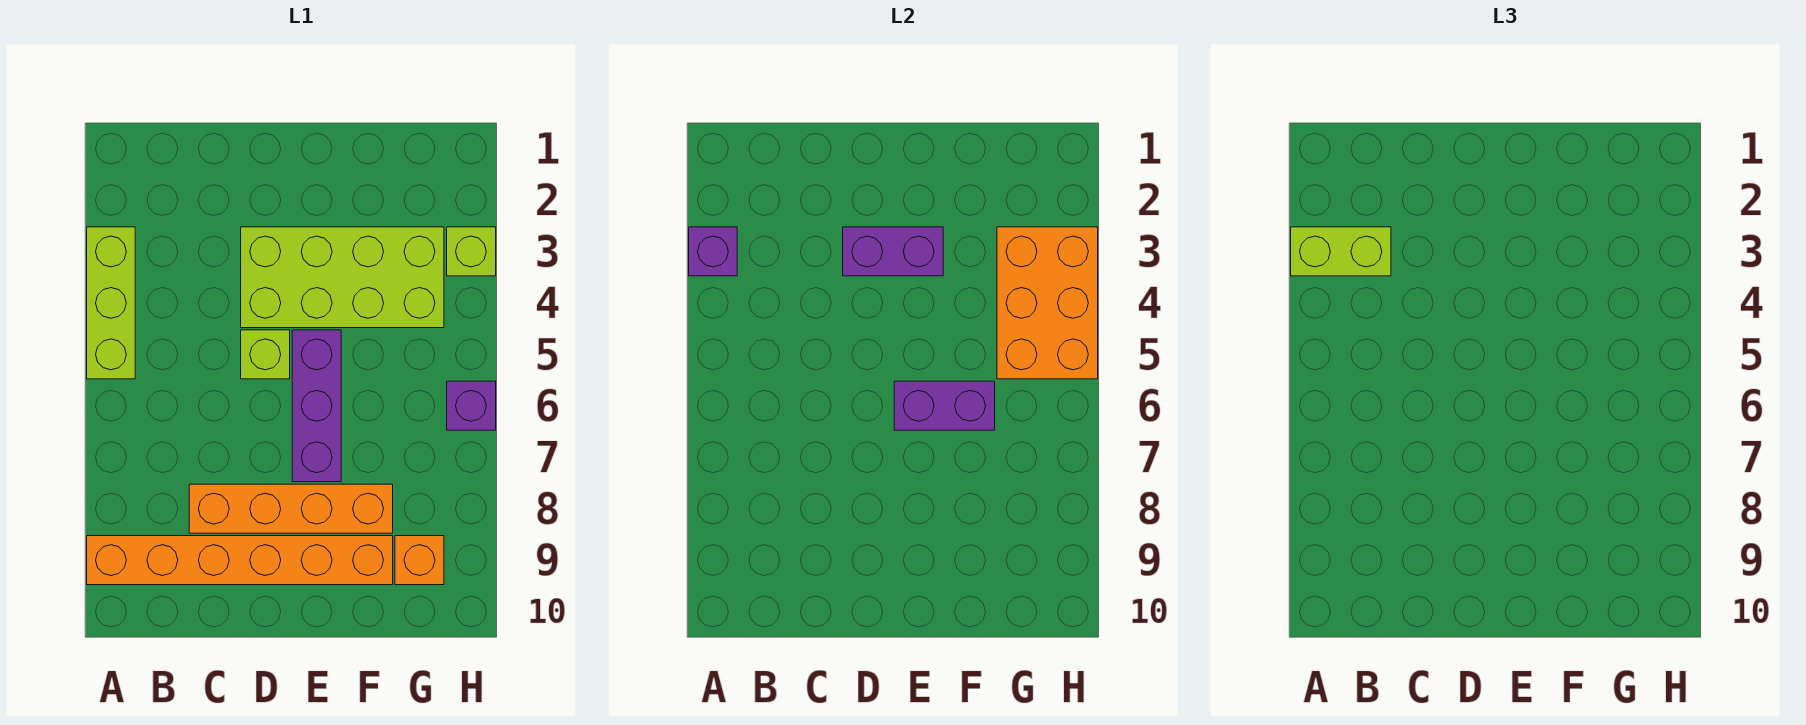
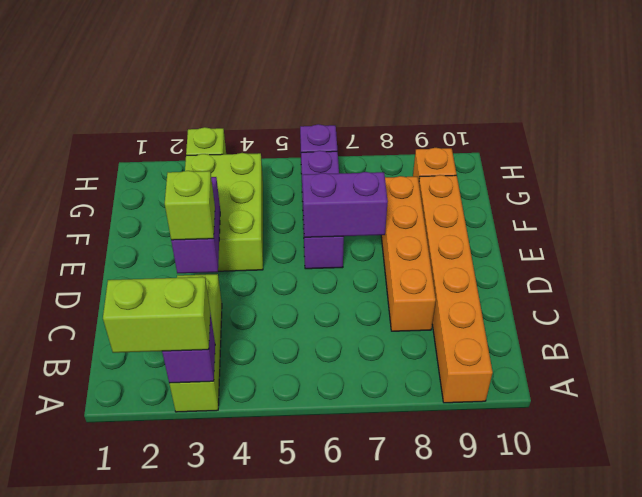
lime brick A3:A5 level 1 -> lime brick A3:C3 level 1
lime brick A3:B3 level 3 -> lime brick A2:A3 level 3
lime brick D3:G4 level 1 -> lime brick E3:G4 level 1
lime brick D5 level 1 -> lime brick D3 level 3
purple brick E5:E7 level 1 -> purple brick E6:G6 level 1
purple brick E6:F6 level 2 -> purple brick E6:E7 level 2
orange brick G3:H5 level 2 -> none

